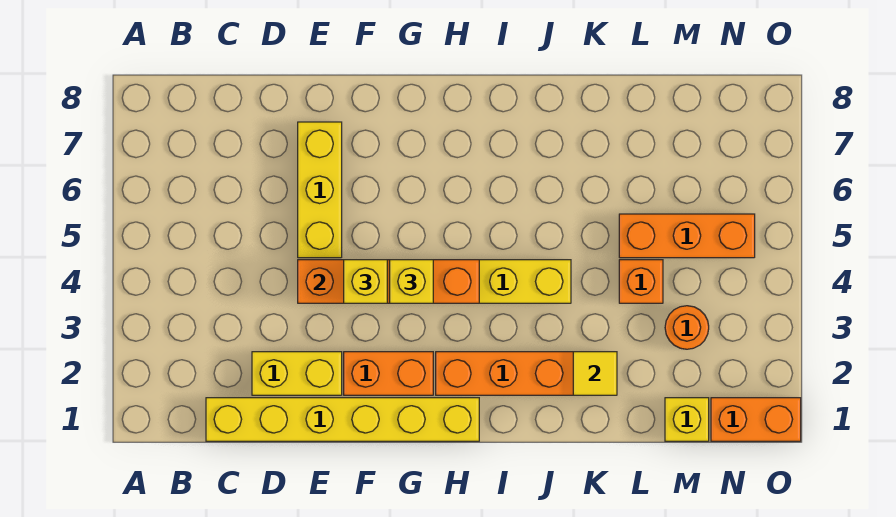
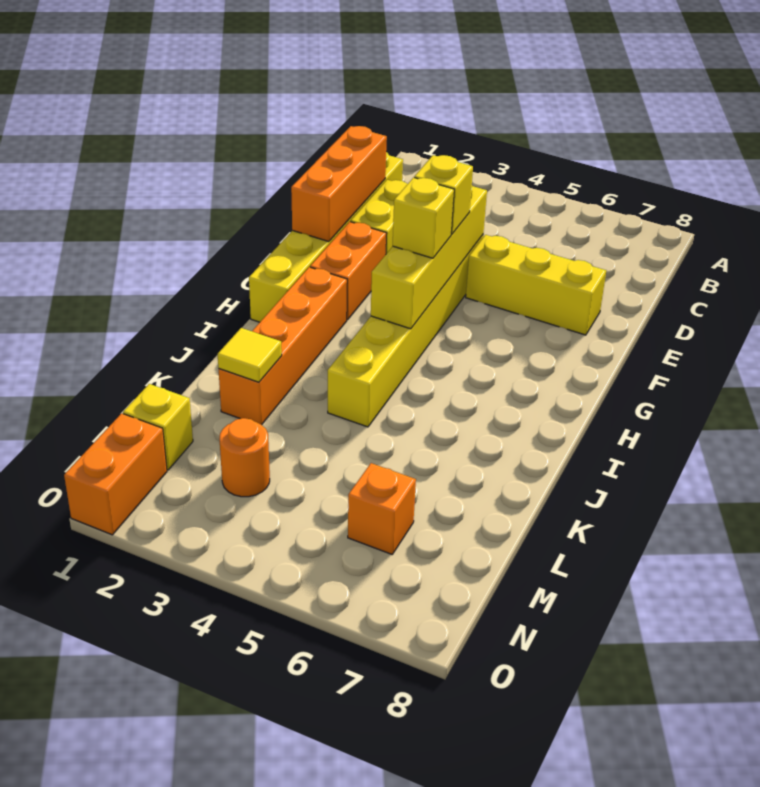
orange brick E4:H4 level 2 -> yellow brick E4:H4 level 2
orange brick L4 level 1 -> orange brick M6 level 1
orange brick L5:N5 level 1 -> orange brick D1:F1 level 2

